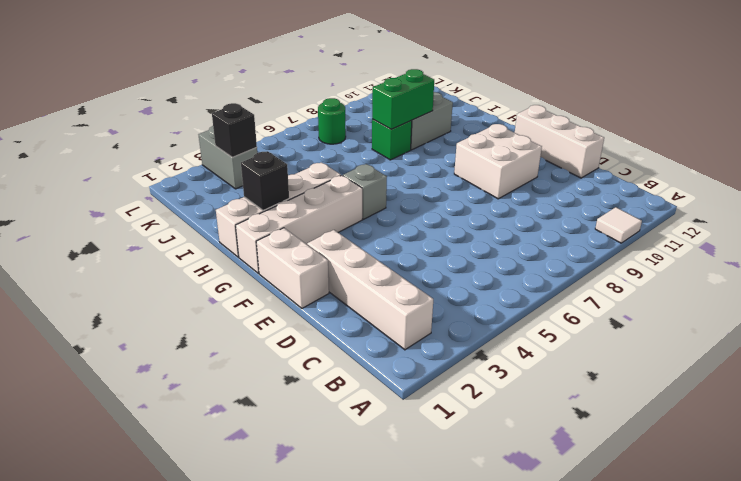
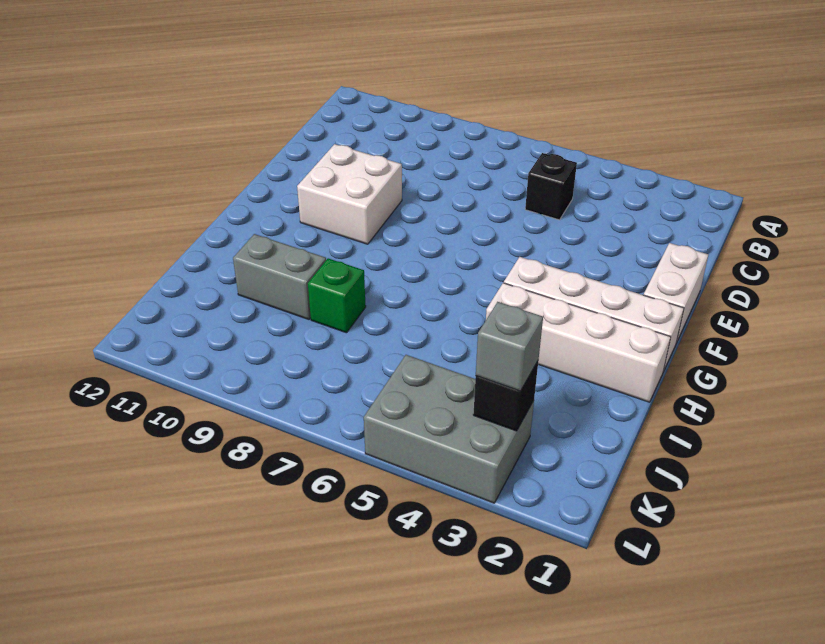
white tile A10 level 1 -> none
white brick B2:E2 level 1 -> none
white brick D12:F12 level 1 -> none
grey brick G5 level 1 -> grey brick K3 level 3
black brick H2 level 2 -> black brick C5 level 1
green brick I8:I9 level 2 -> none
grey brick K3:L3 level 1 -> grey brick K3:L5 level 1
green round brick K7 level 1 -> none

